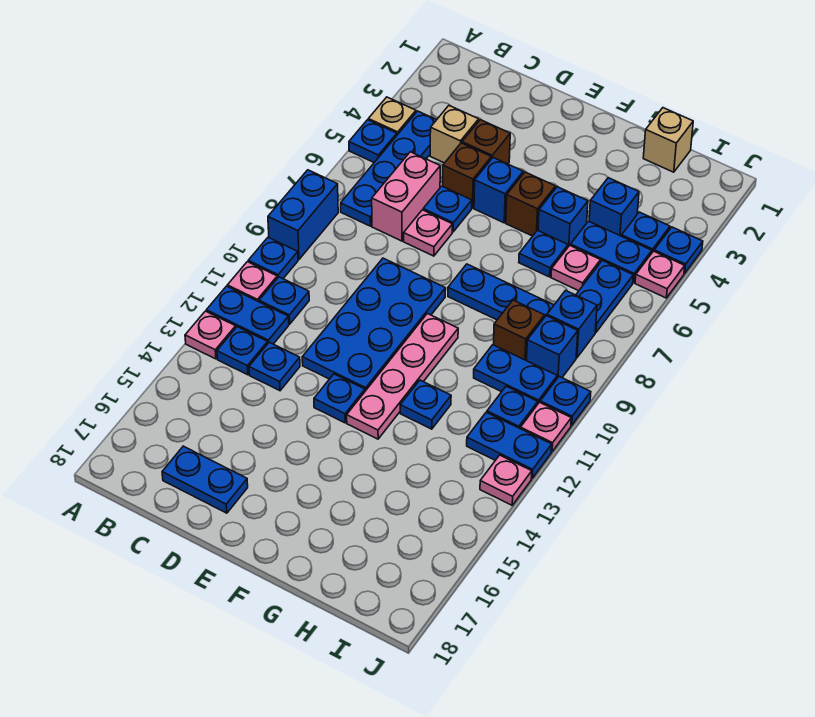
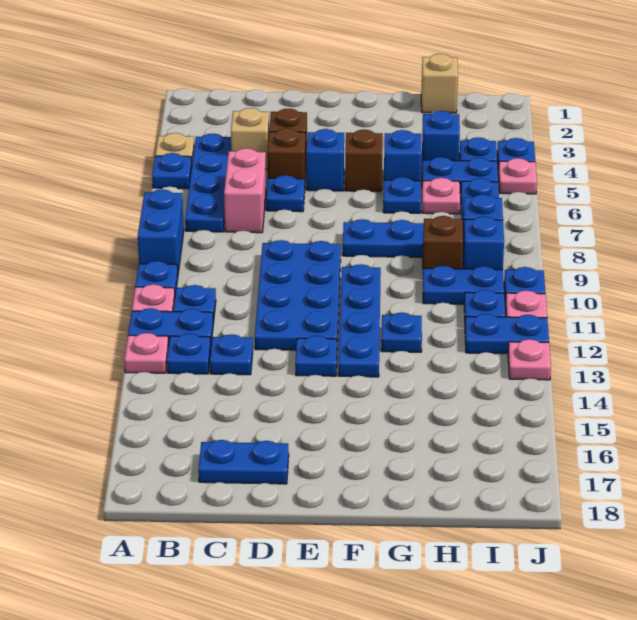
pink plate D7 level 1 -> none
pink plate F10:F13 level 1 -> blue plate F10:F13 level 1

